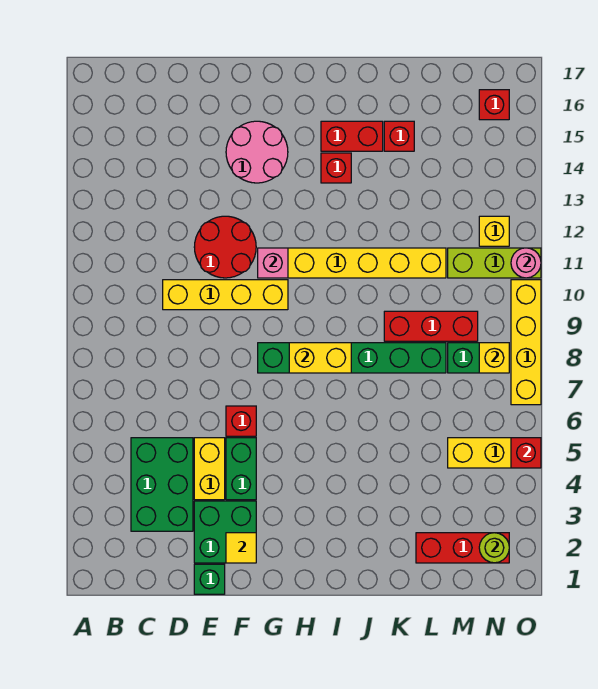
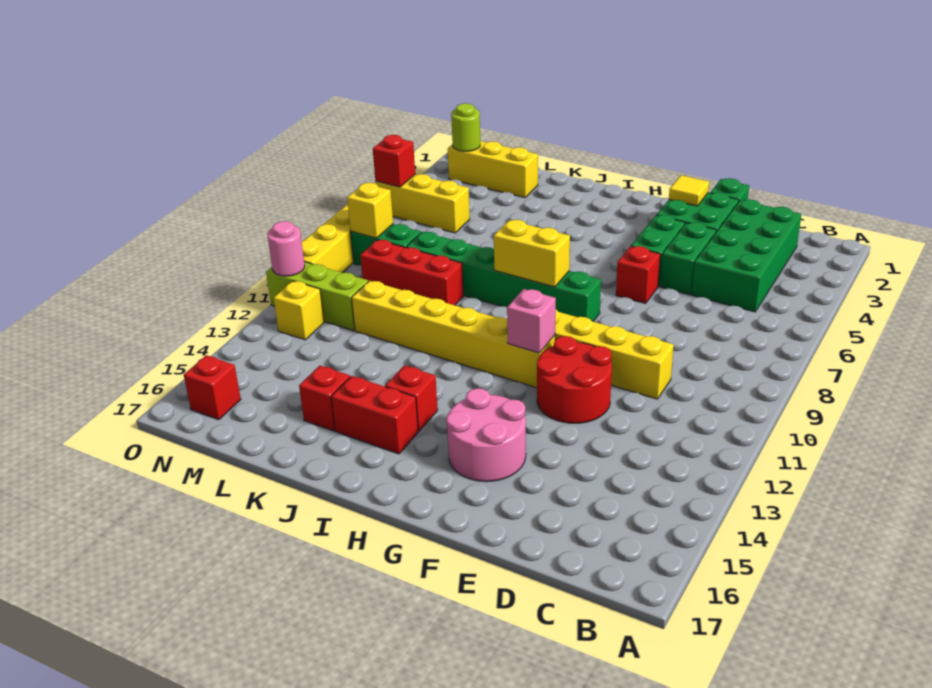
green brick C3:D5 level 1 -> green brick C2:D5 level 1
yellow brick E4:E5 level 1 -> green brick E4:E5 level 1
red brick L2:N2 level 1 -> yellow brick L2:N2 level 1

